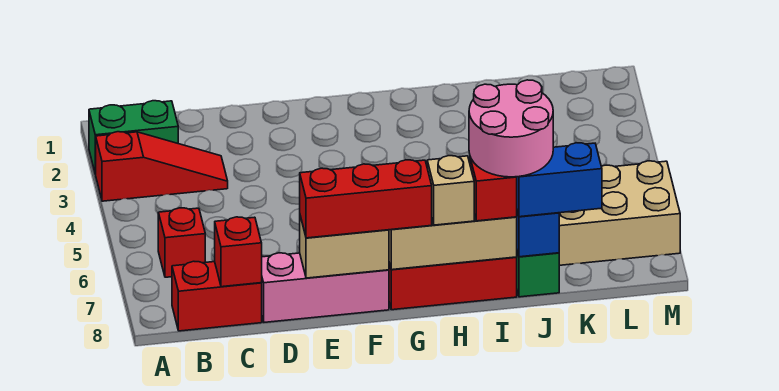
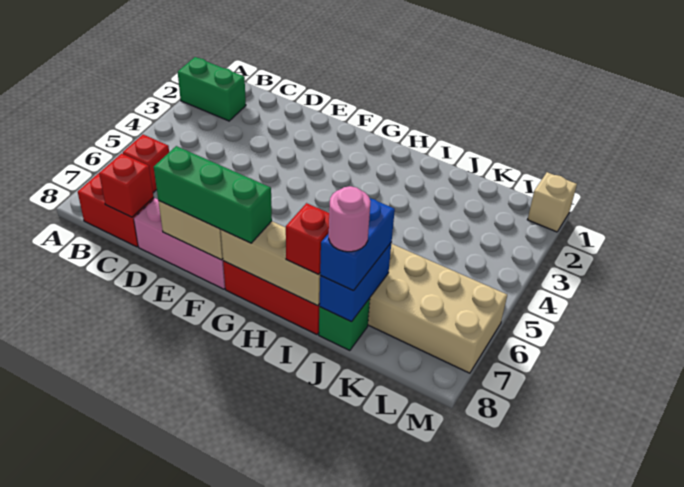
red slope A3:C3 level 1 top A -> none
red brick E8:G8 level 3 -> green brick E8:G8 level 3
tan brick H8 level 3 -> tan brick M1 level 1
pink round brick I7:J8 level 4 -> pink round brick J8 level 4
blue brick J8:K8 level 3 -> blue brick J7:J8 level 3

